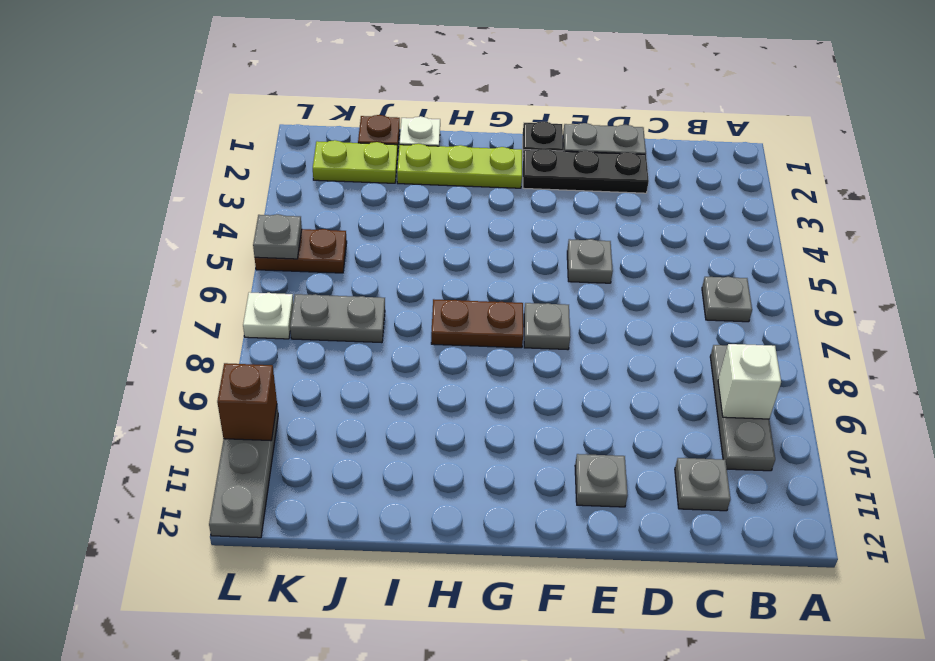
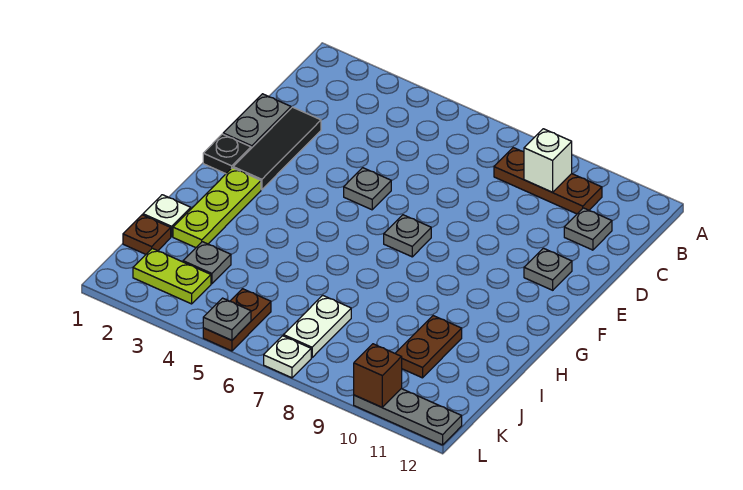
grey plate B6 level 1 -> grey plate J3 level 1
grey plate B8:B10 level 1 -> brown plate B8:B10 level 1
black plate D2:F2 level 1 -> black tile D2:F2 level 1
brown plate G7:H7 level 1 -> brown plate I10:J10 level 1
lime plate J2:K2 level 1 -> lime plate K2:K3 level 1
grey plate J7:K7 level 1 -> white plate J7:K7 level 1

